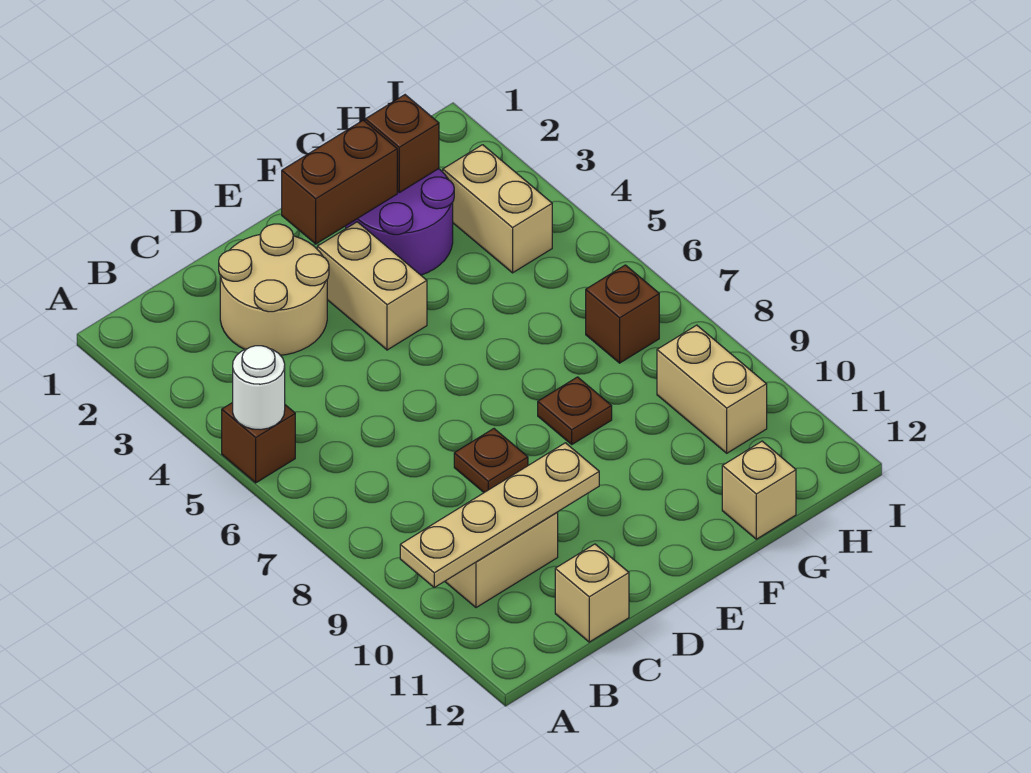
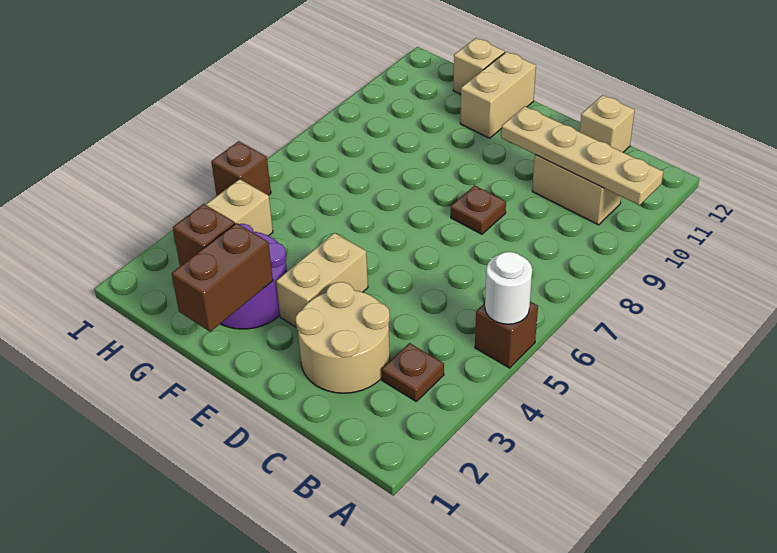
brown brick E2:F2 level 2 -> brown brick F1:F2 level 2
brown plate F8 level 1 -> brown plate B3 level 1
brown brick H7 level 1 -> brown brick I5 level 1
tan brick H9:H10 level 1 -> tan brick F11:F12 level 1

